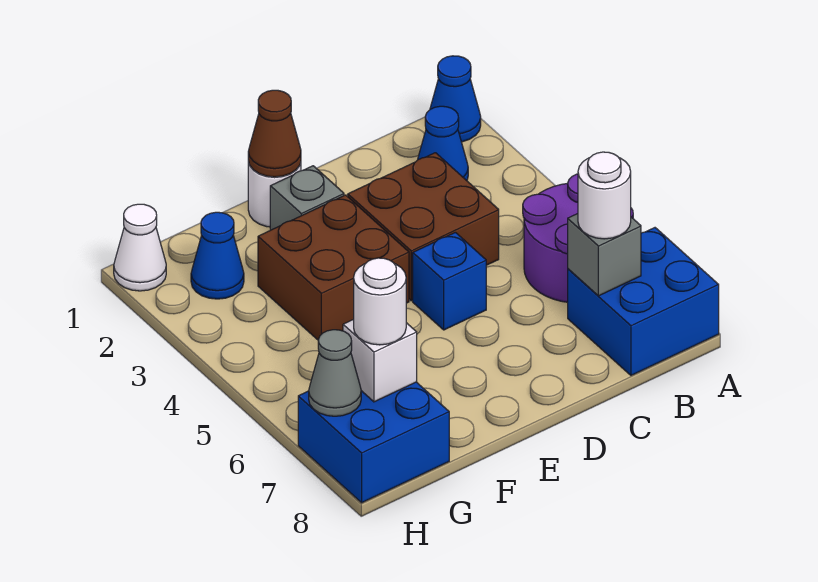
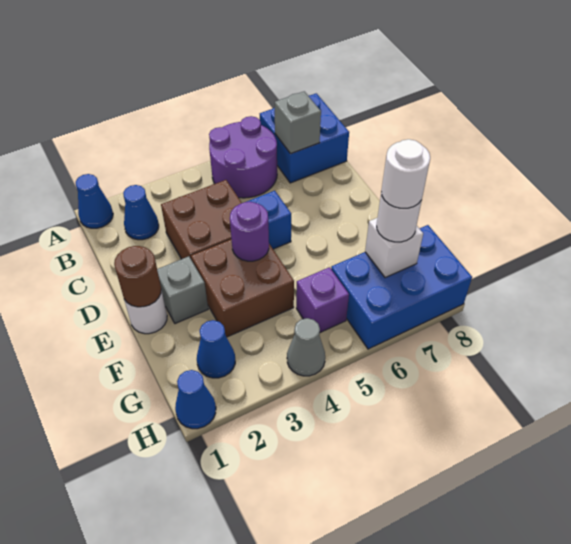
white round brick B7 level 3 -> white round brick G7 level 4
brown cone E1 level 2 -> brown round brick E1 level 2
none -> purple round brick E4 level 2
none -> purple brick G5 level 1
blue brick G7:H8 level 1 -> blue brick G6:H8 level 1
white cone H1 level 1 -> blue cone H1 level 1
grey cone H7 level 2 -> grey cone H4 level 1

